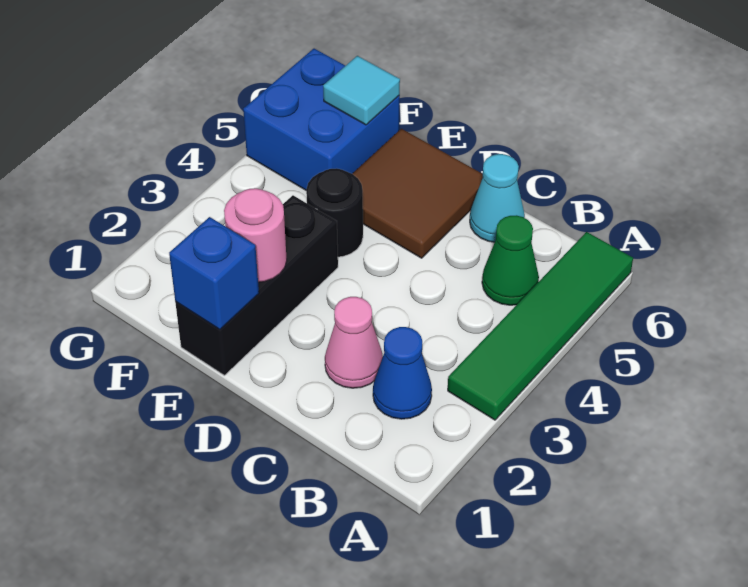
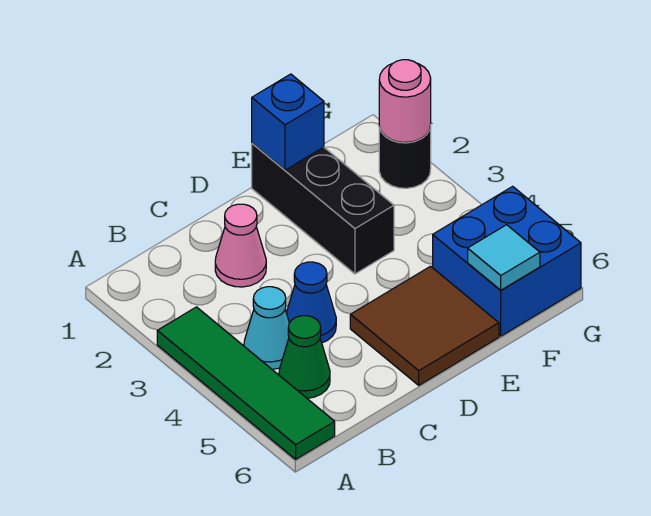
blue cone B2 level 1 -> blue cone C4 level 1
cyan cone C6 level 1 -> cyan cone B4 level 1
pink round brick E2 level 2 -> pink round brick G2 level 2
black round brick E4 level 1 -> black round brick G2 level 1

